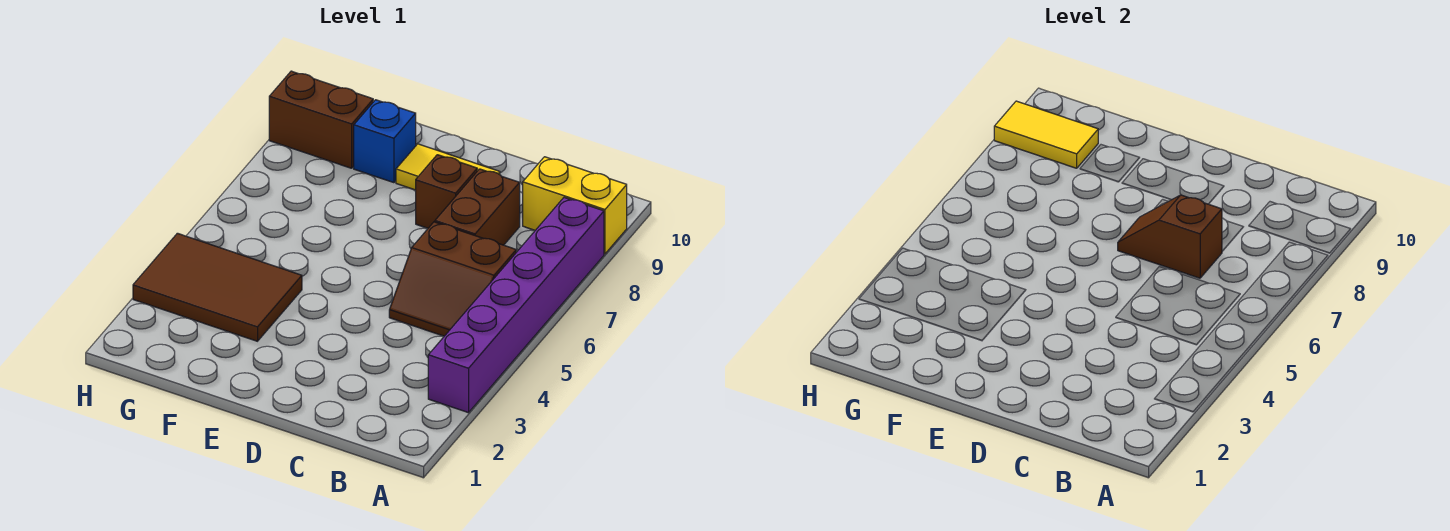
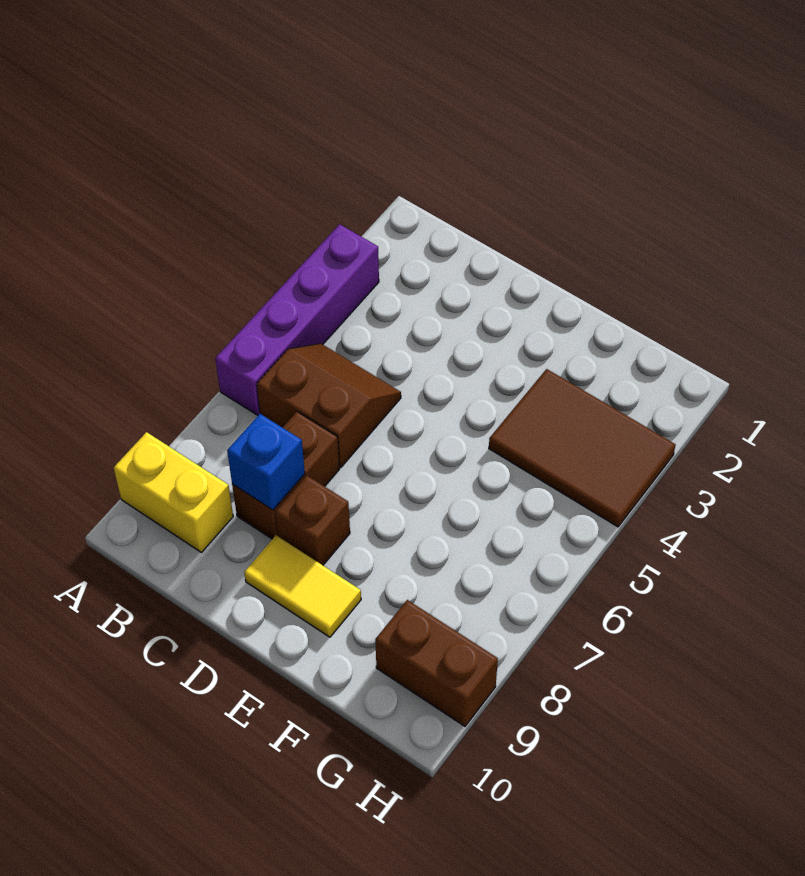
purple brick A3:A8 level 1 -> purple brick A3:A6 level 1
brown slope C7:D7 level 2 top C -> none
blue brick F9 level 1 -> blue brick C8 level 2
yellow tile G9:H9 level 2 -> none

